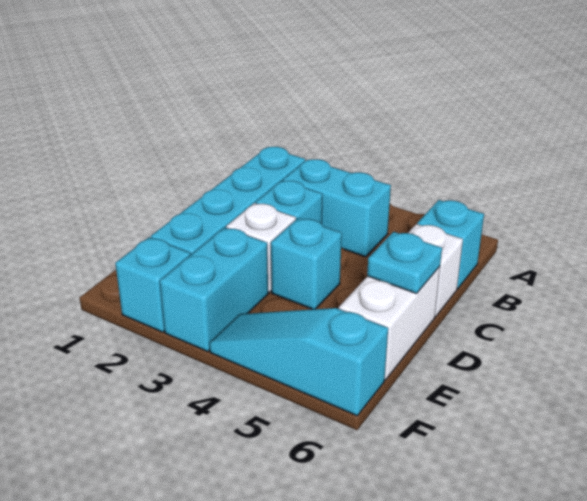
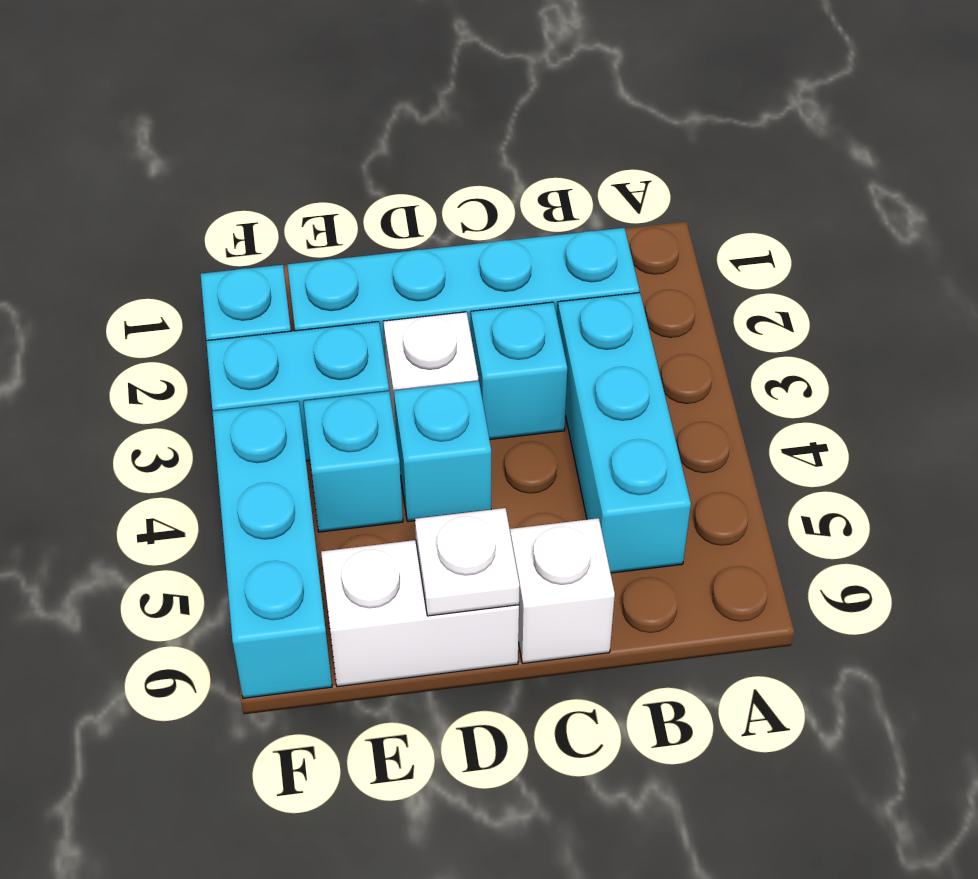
cyan brick B3:B4 level 1 -> cyan brick B3:B5 level 1
cyan brick B6 level 1 -> cyan brick E4 level 1
cyan plate D6 level 2 -> white plate D6 level 2
cyan slope F4:F6 level 1 top 6 -> cyan brick F4:F6 level 1

